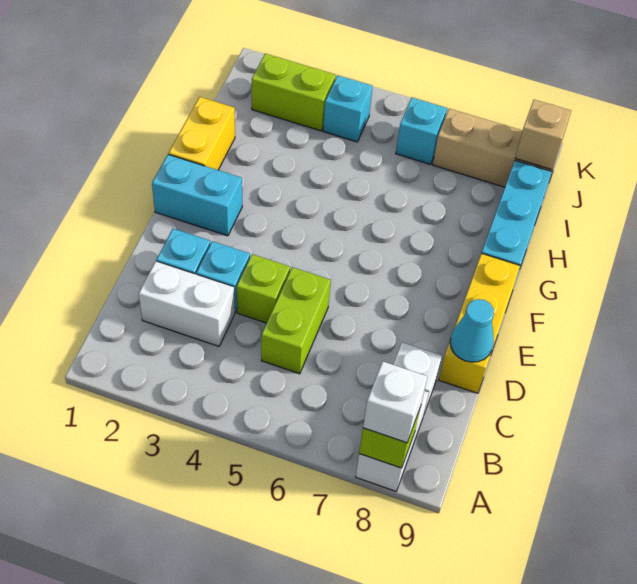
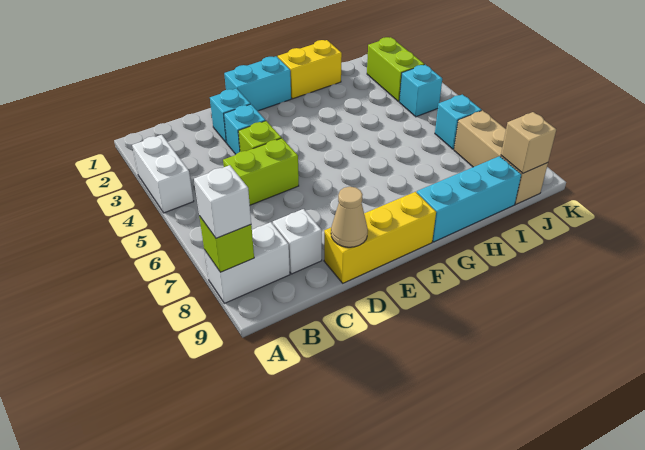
white brick C2:C3 level 1 -> white brick A3:A4 level 1
cyan cone D9 level 2 -> tan cone D9 level 2
cyan brick F1:F2 level 1 -> cyan brick E1:F1 level 1

